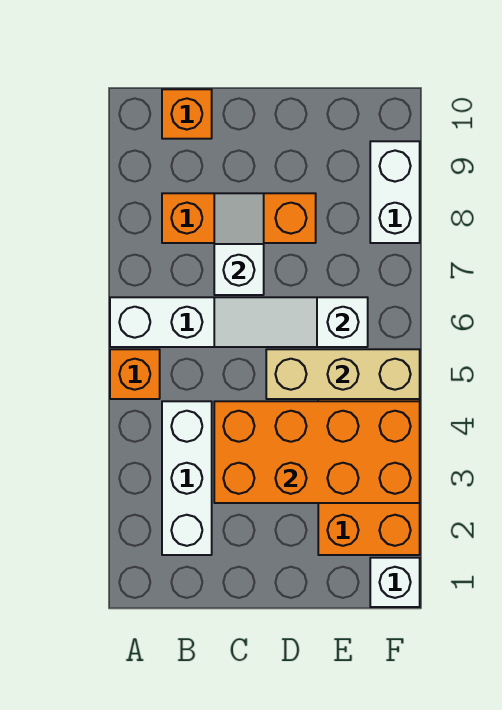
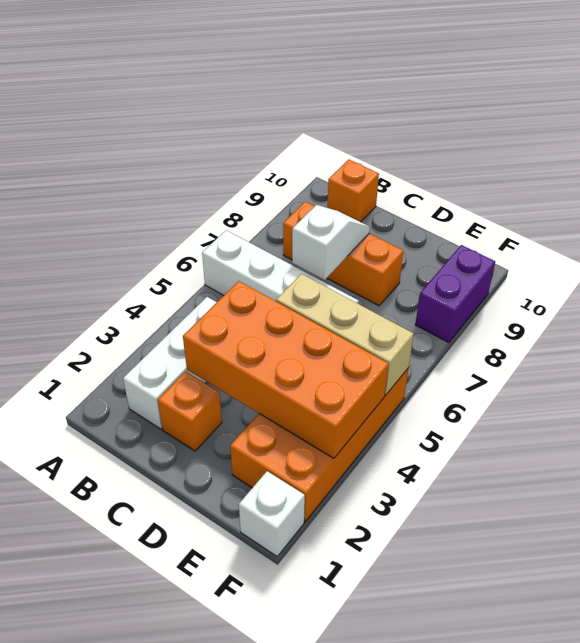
orange brick A5 level 1 -> orange brick C2 level 1
white slope C6:E6 level 2 top E -> none
white brick F8:F9 level 1 -> purple brick F8:F9 level 1

